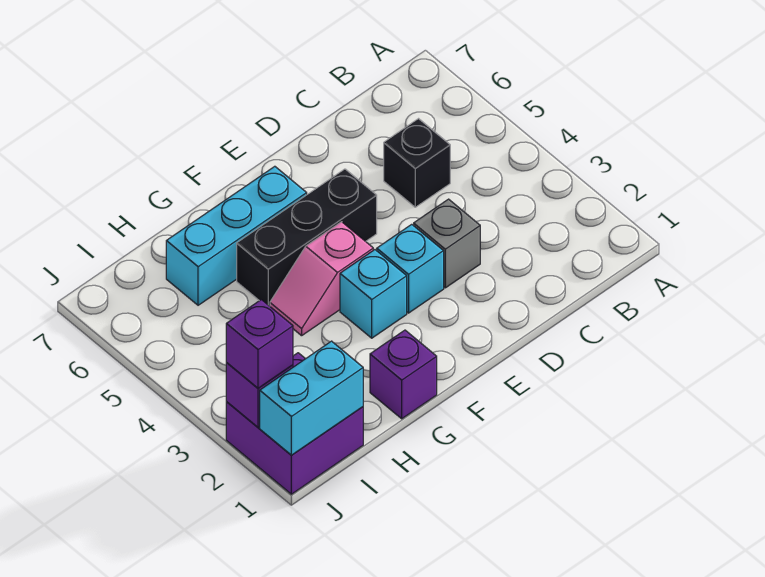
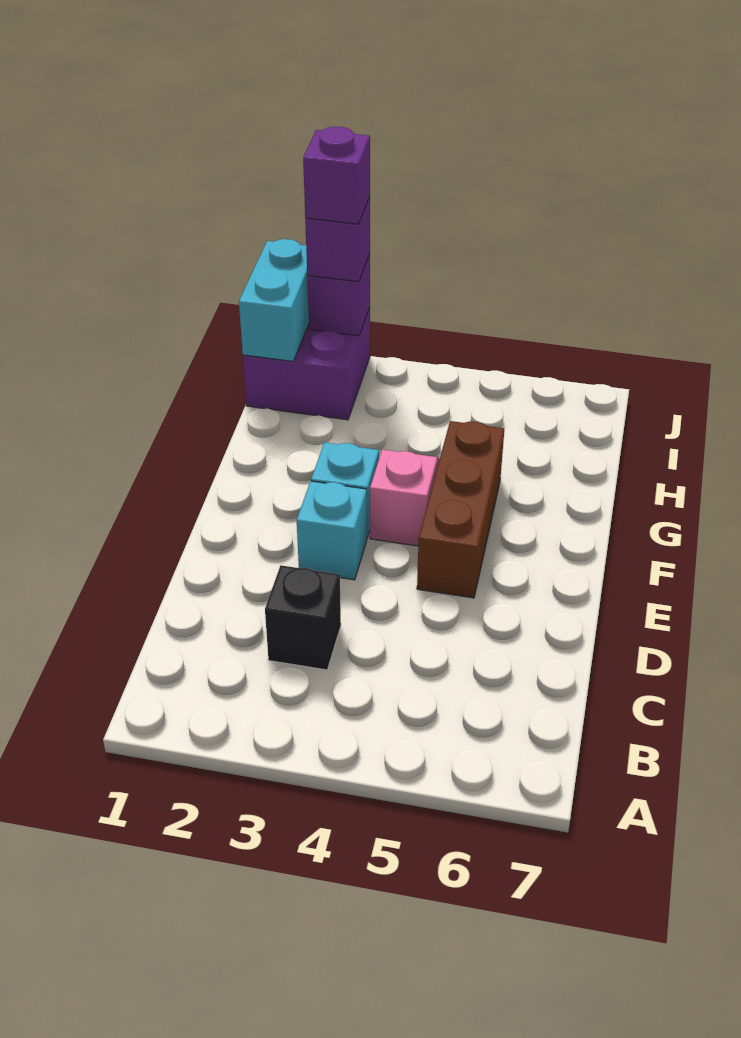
black brick C5 level 1 -> black brick C3 level 1
grey brick D3 level 1 -> none
black brick E5:G5 level 1 -> brown brick E5:G5 level 1
cyan brick F6:H6 level 1 -> none
purple brick G1 level 1 -> purple brick J2 level 4

